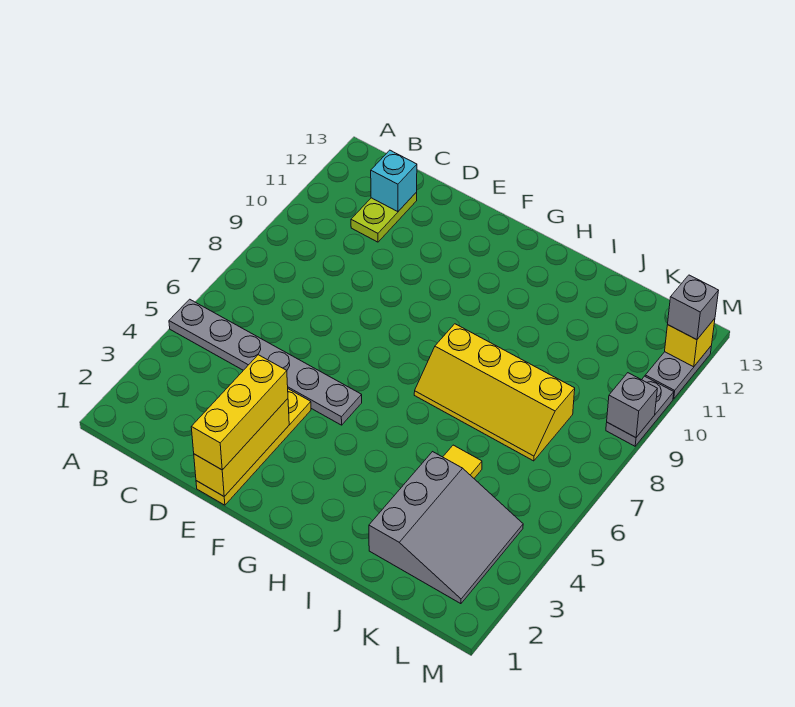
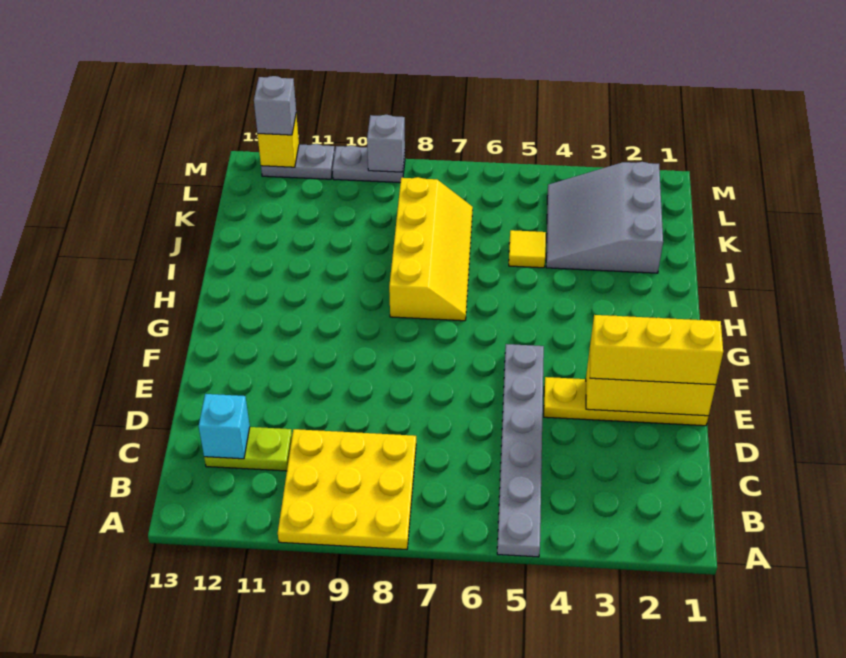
none -> yellow plate A8:C10 level 1
grey slope J2:L4 level 1 top J -> grey slope J2:L4 level 1 top 2

